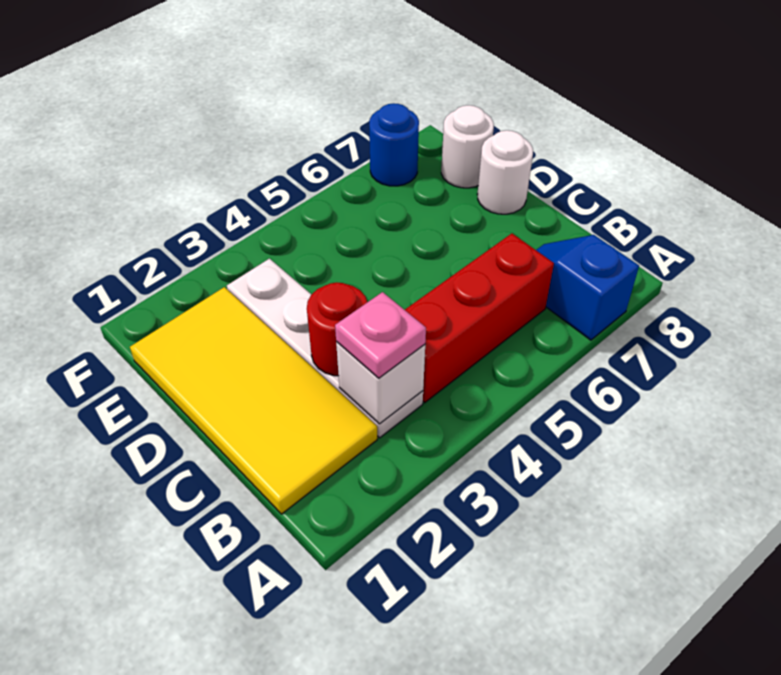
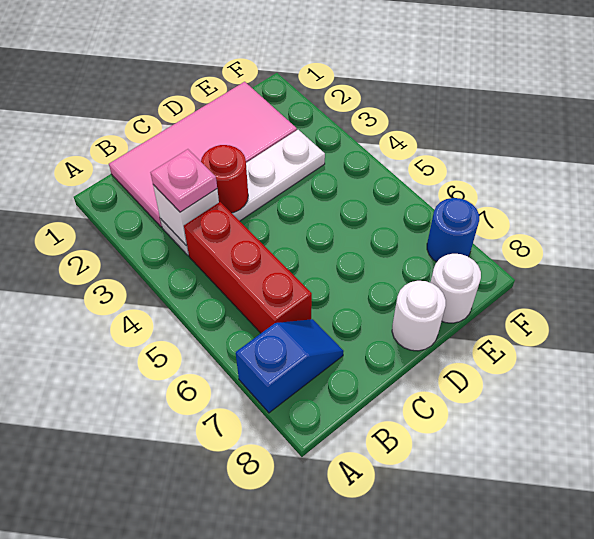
yellow tile B1:E2 level 1 -> pink tile B1:E2 level 1

